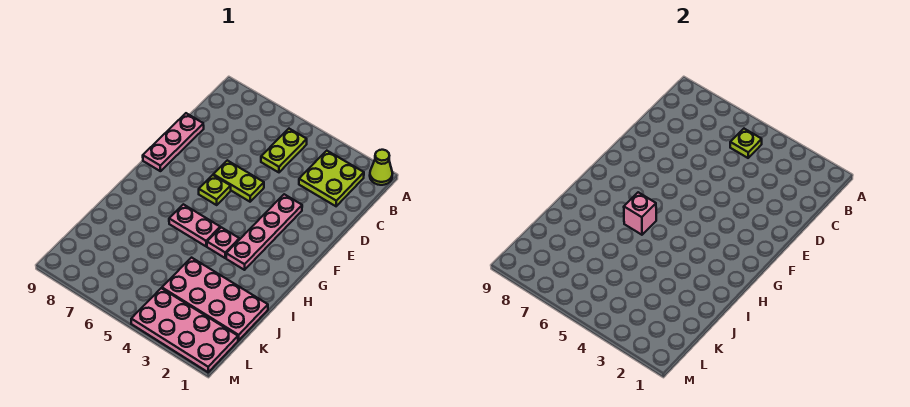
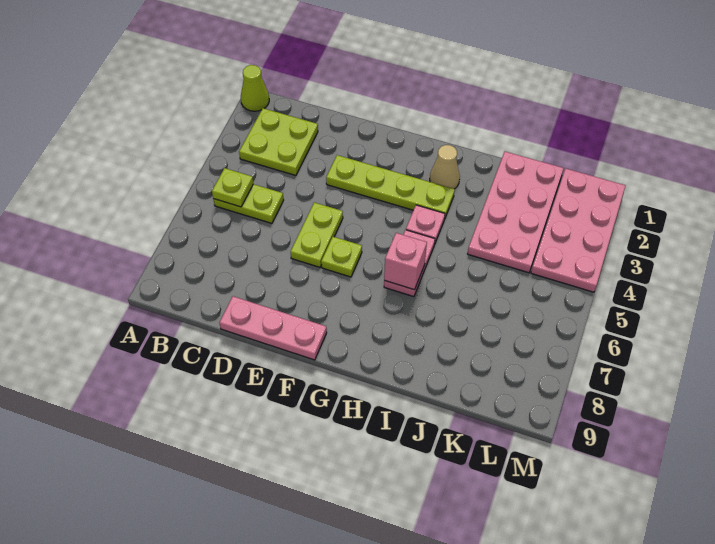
pink plate E3:H3 level 1 -> lime plate E3:H3 level 1
none -> tan cone H2 level 1

